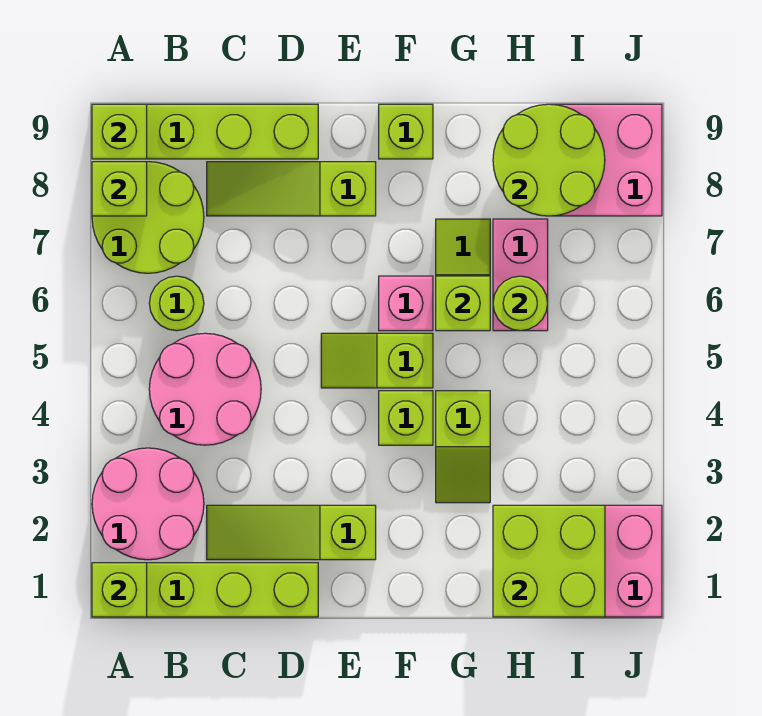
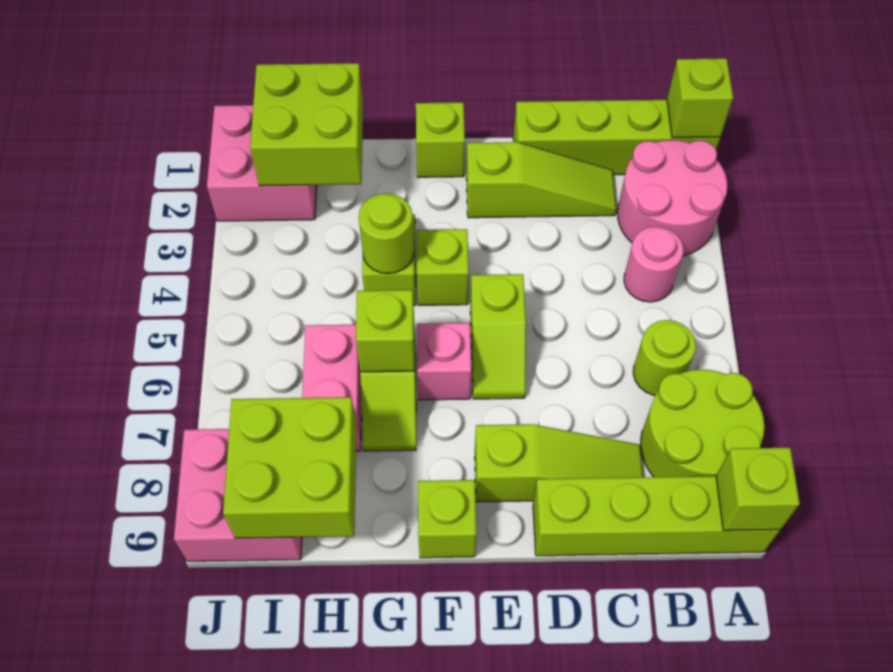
lime brick A8 level 2 -> lime brick F1 level 1
pink round brick B4:C5 level 1 -> pink round brick B4 level 1
lime slope E5:F5 level 1 top F -> lime slope E5:E6 level 1 top 5
lime round brick H6 level 2 -> lime round brick G4 level 2
lime round brick H8:I9 level 2 -> lime brick H8:I9 level 2

